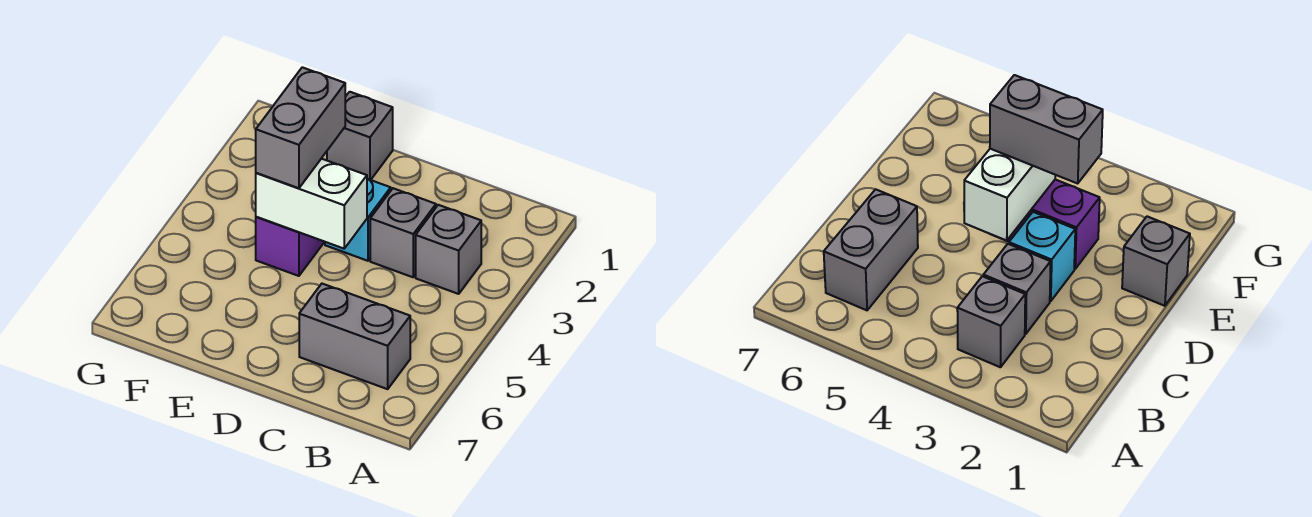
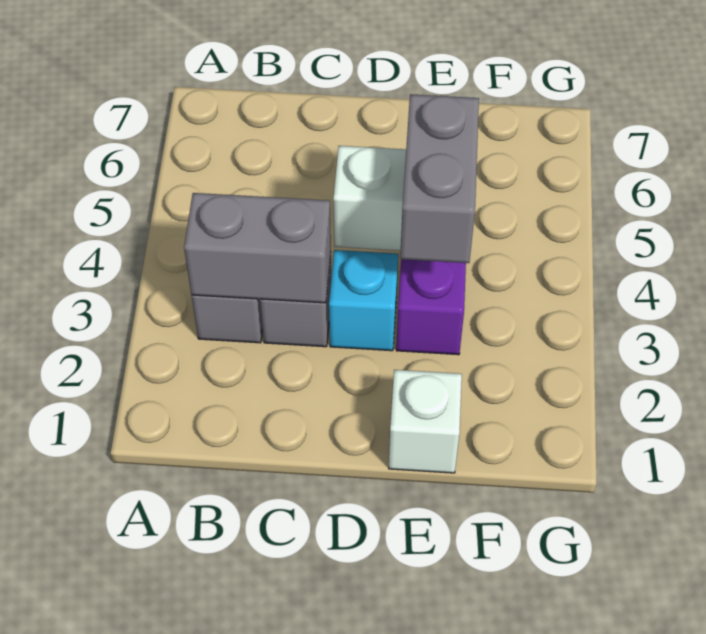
grey brick B6:C6 level 1 -> grey brick B3:C3 level 2
grey brick E1 level 1 -> white brick E1 level 1

